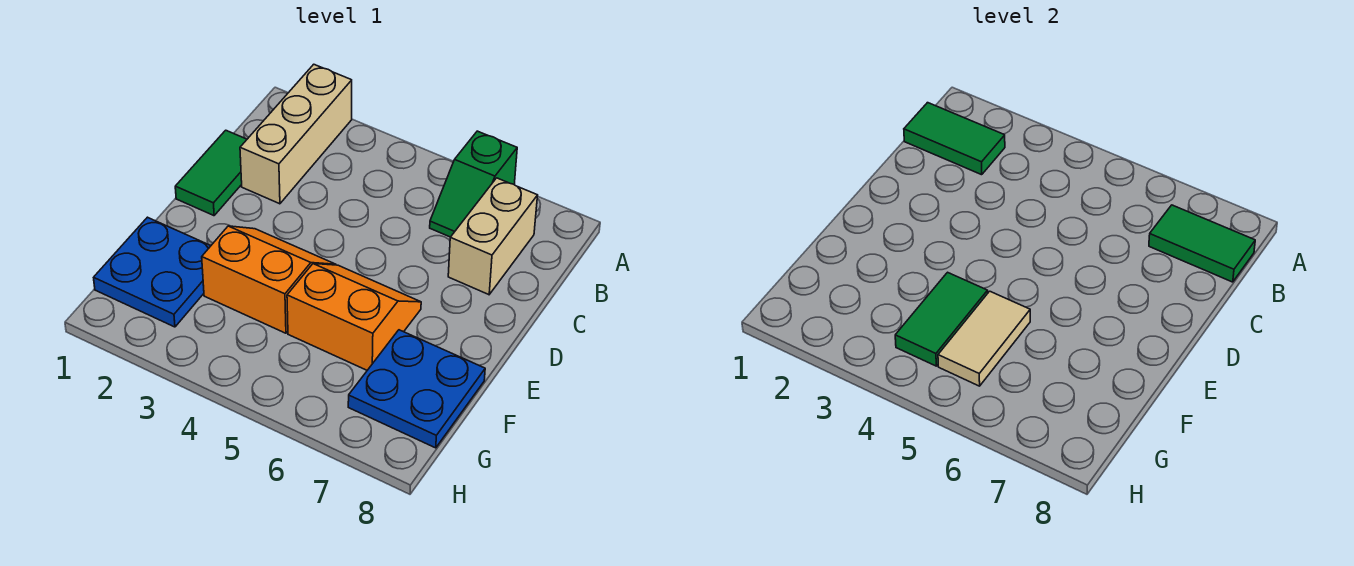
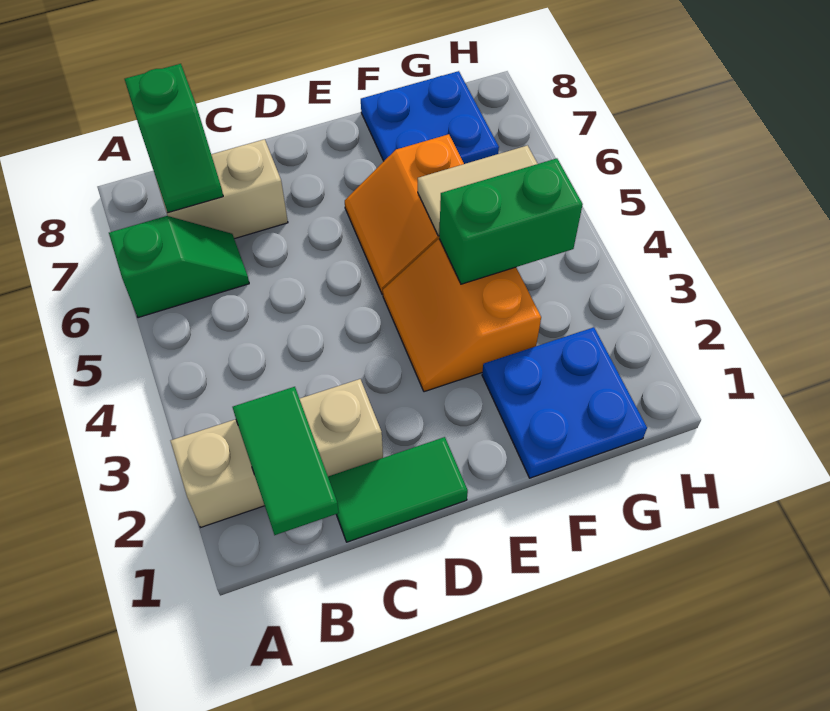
green tile B7:B8 level 2 -> green slope B7:B8 level 2 top 8
green tile F4:G4 level 2 -> green brick F4:G4 level 2

